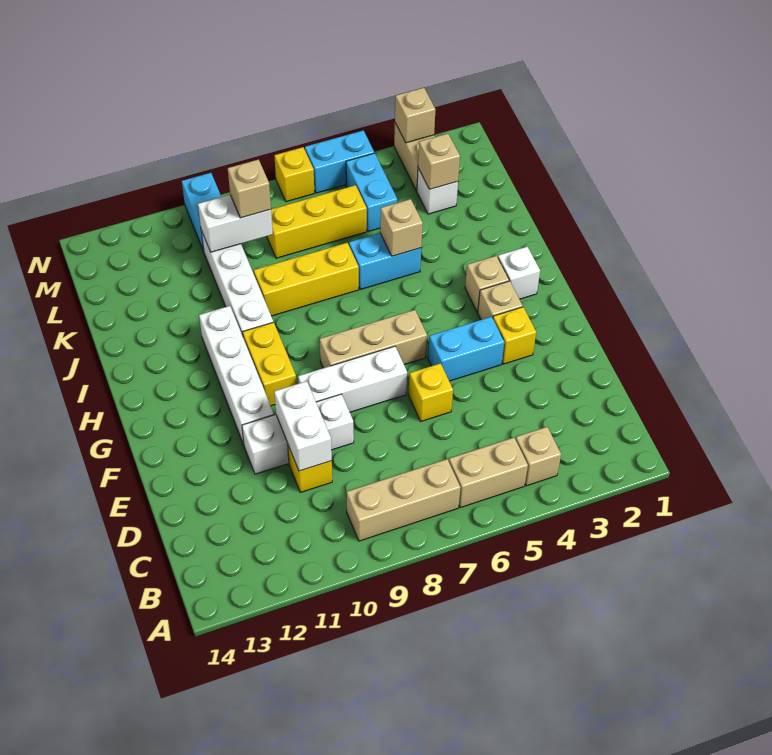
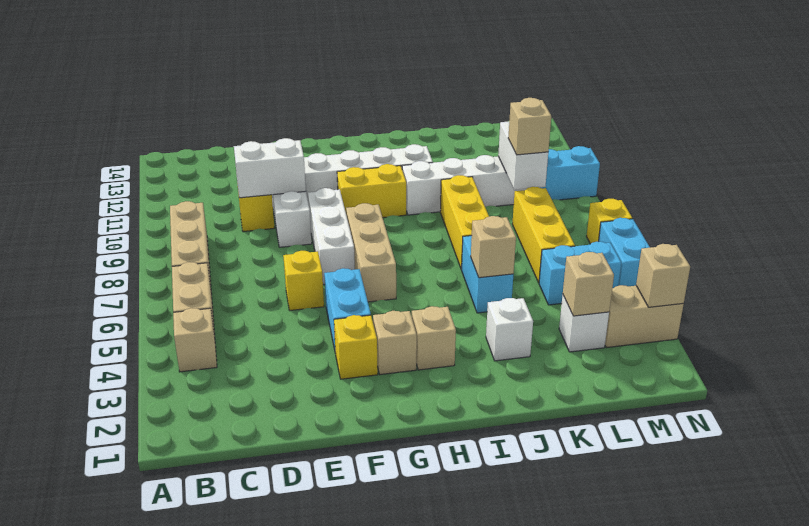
white brick H2 level 1 -> white brick J3 level 1

